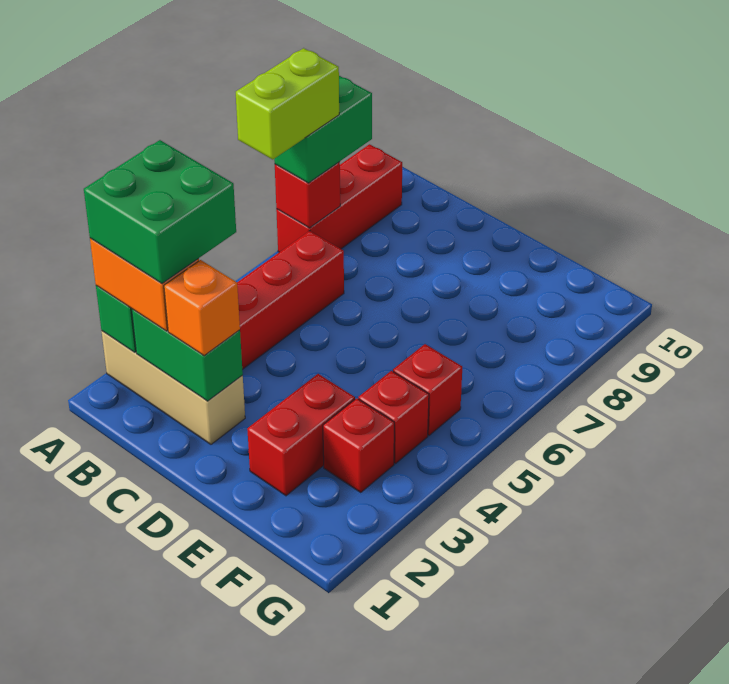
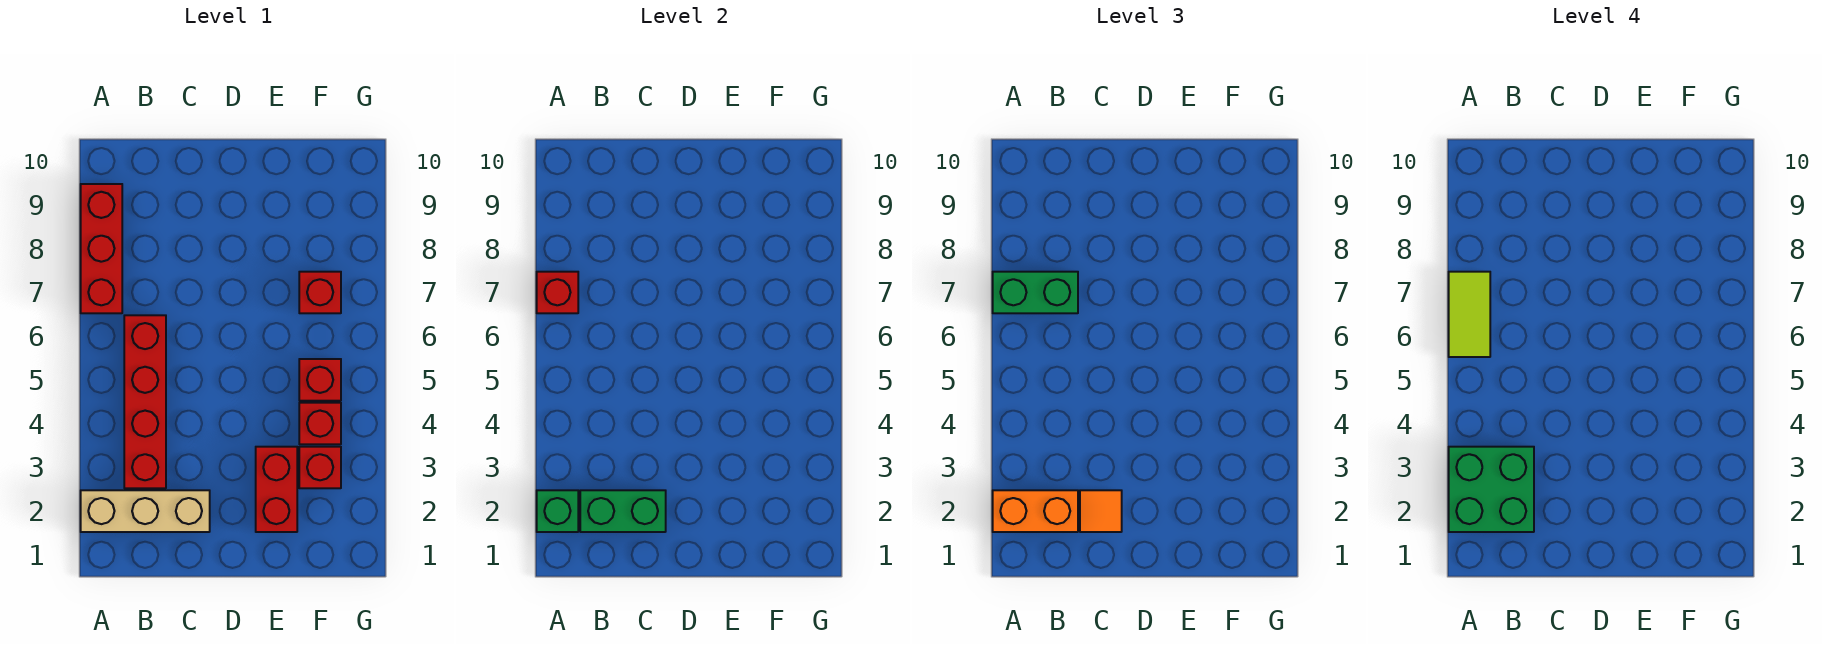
lime brick A6:A7 level 4 -> lime tile A6:A7 level 4
green brick A7:A8 level 3 -> green brick A7:B7 level 3
orange brick C2 level 3 -> orange tile C2 level 3
none -> red brick F7 level 1

